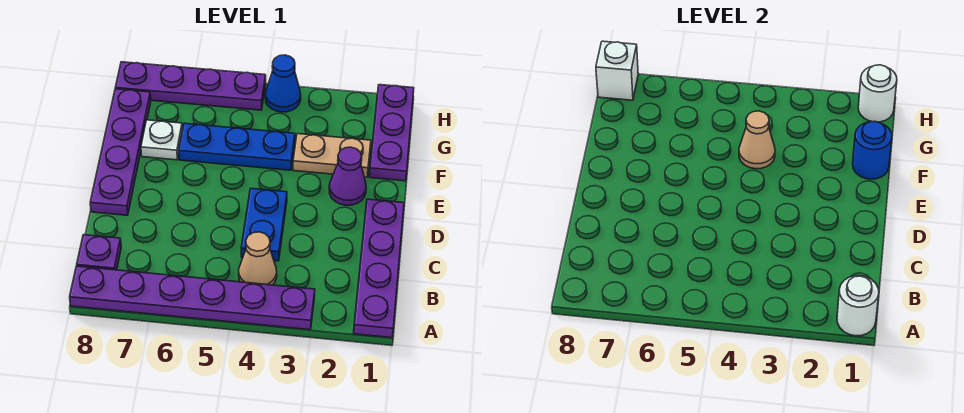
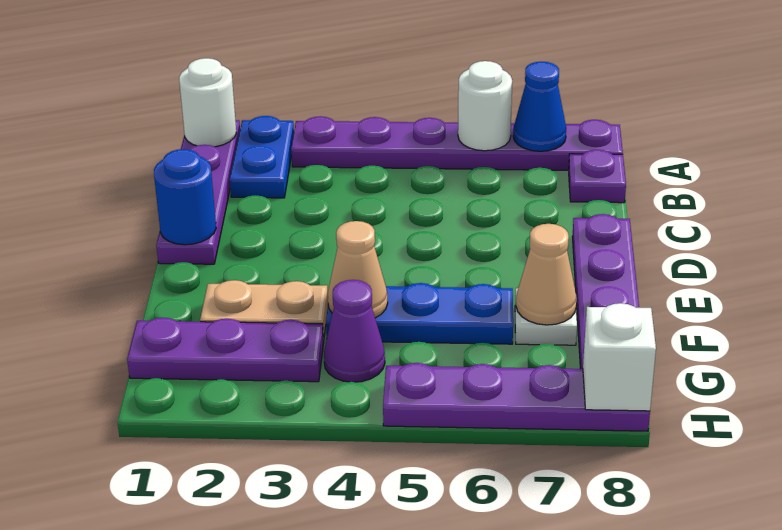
tan cone B4 level 1 -> tan cone F7 level 2
blue plate C4:D4 level 1 -> blue plate A2:B2 level 1
purple cone E2 level 1 -> purple cone G4 level 1
purple plate F1:H1 level 1 -> purple plate G1:G3 level 1
blue round brick F1 level 2 -> blue round brick D1 level 2
white round brick H1 level 2 -> white round brick A6 level 2
blue cone H4 level 1 -> blue cone A7 level 2

